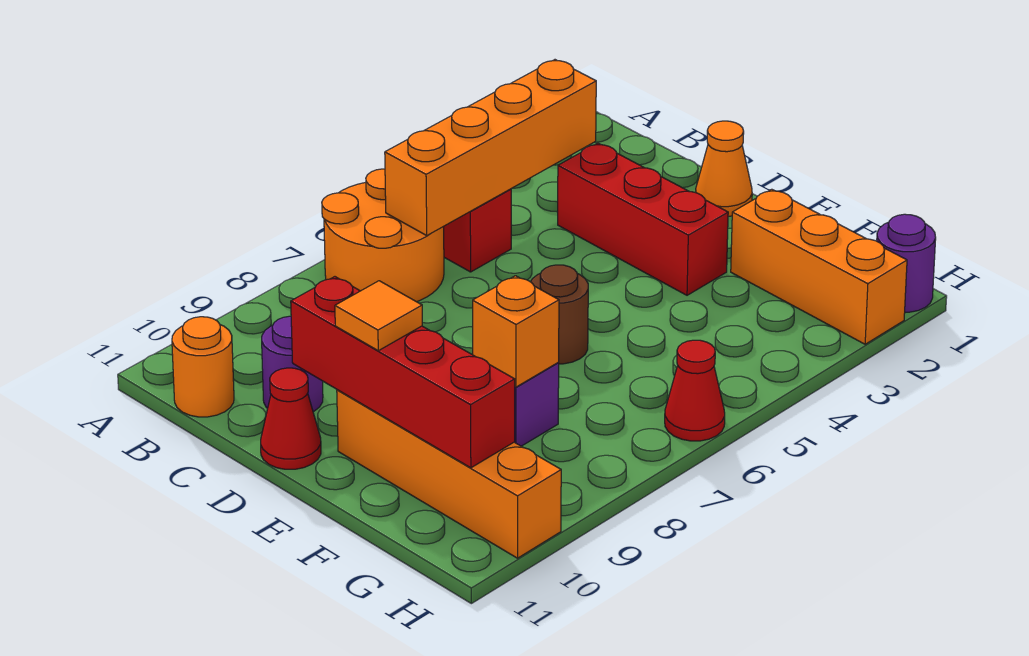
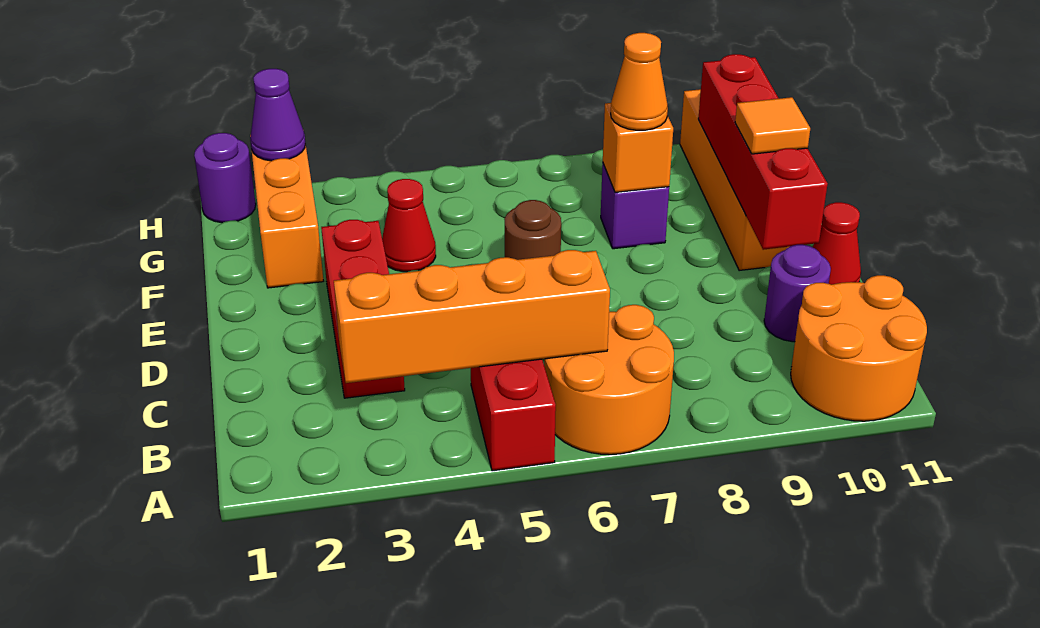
orange round brick B11 level 1 -> orange round brick A10:B11 level 1
orange cone D1 level 1 -> orange cone F8 level 3
none -> purple cone H2 level 2
red cone H6 level 1 -> red cone F4 level 1

